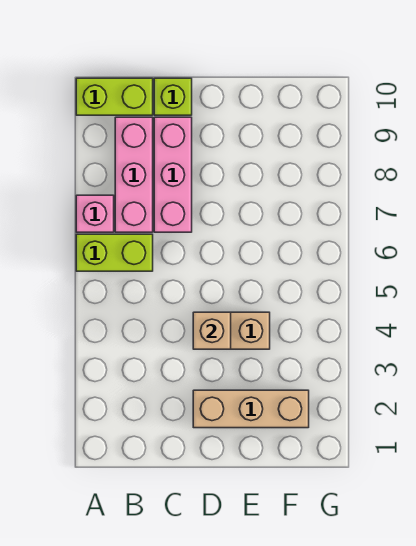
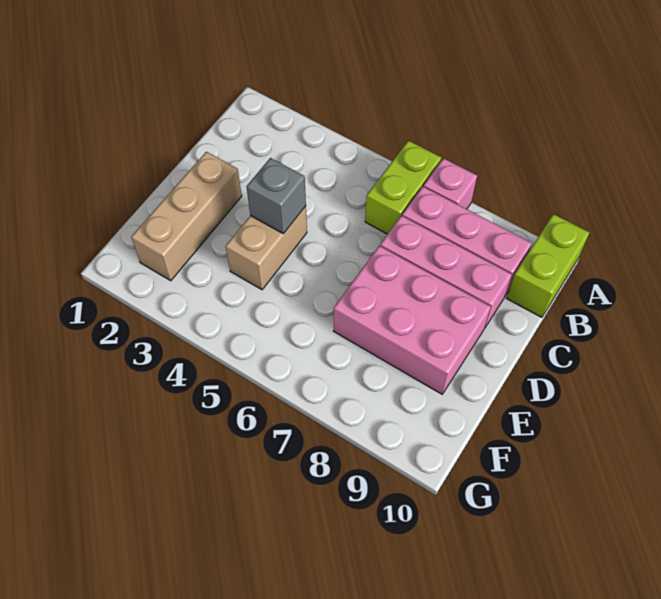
lime brick C10 level 1 -> none
tan brick D4 level 2 -> grey brick D4 level 2
none -> pink brick D7:E9 level 1

